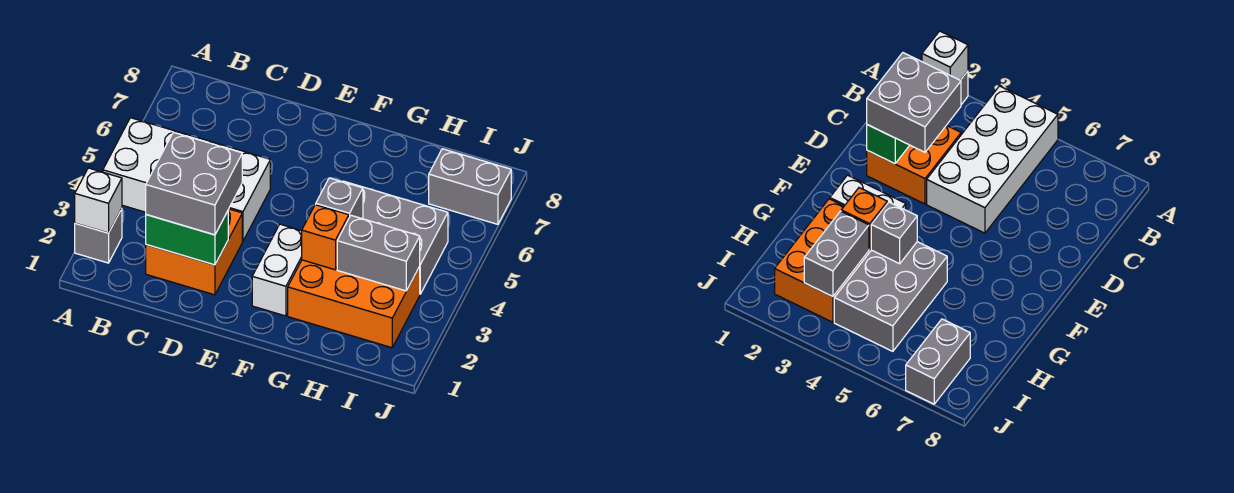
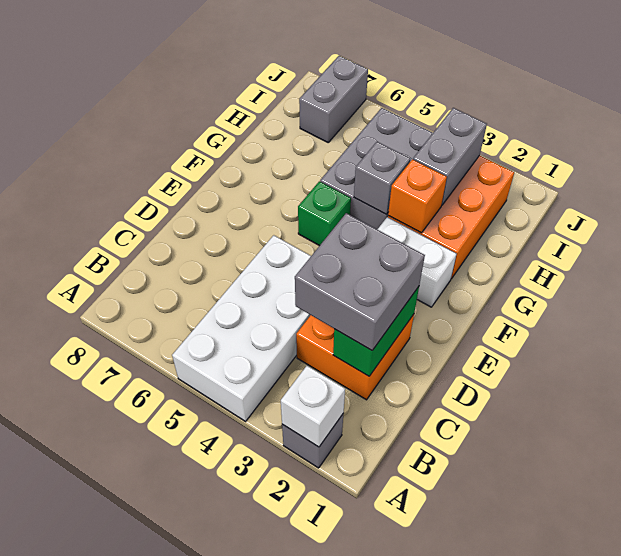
none -> green brick F5 level 1

